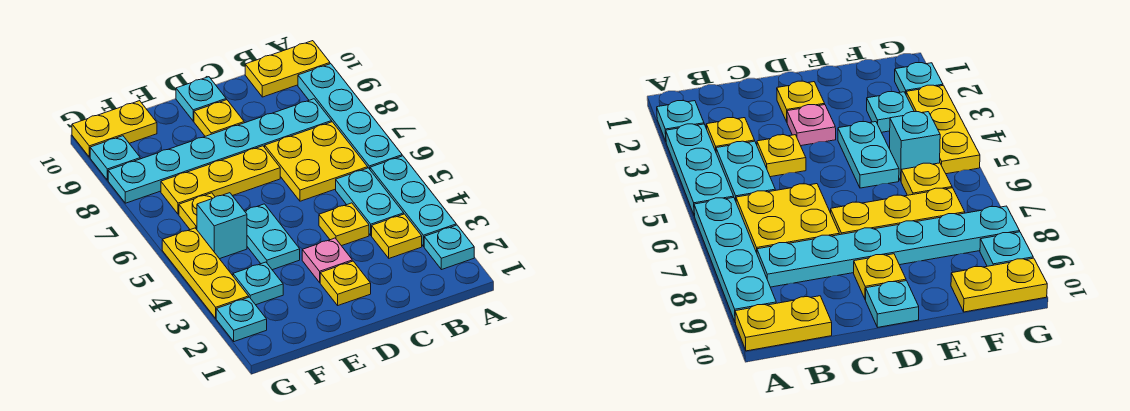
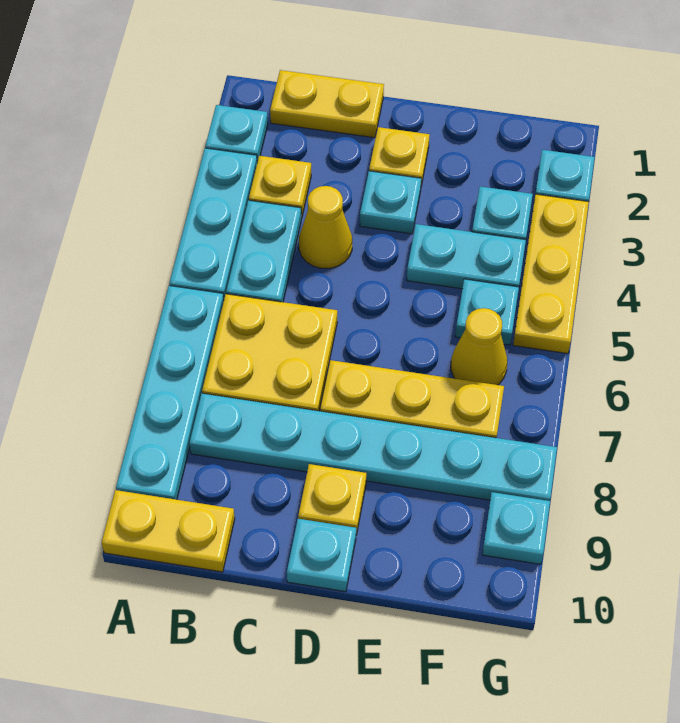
yellow plate C4 level 1 -> yellow cone C4 level 1
pink plate D3 level 1 -> cyan plate D3 level 1
cyan plate E4:E5 level 1 -> cyan plate E4:F4 level 1
cyan brick F5 level 1 -> cyan plate F5 level 1
yellow plate F6 level 1 -> yellow cone F6 level 1
yellow plate F10:G10 level 1 -> yellow plate B1:C1 level 1

